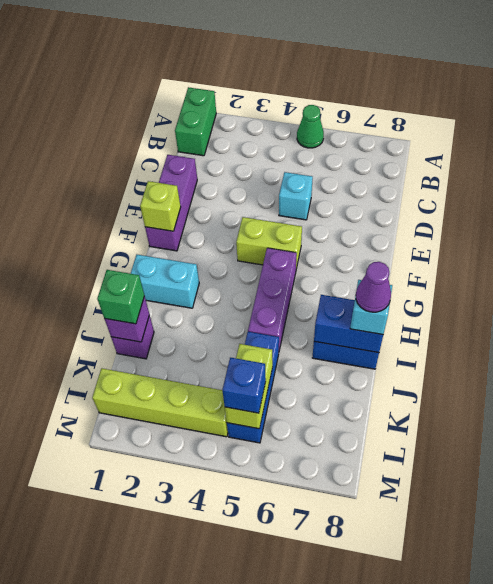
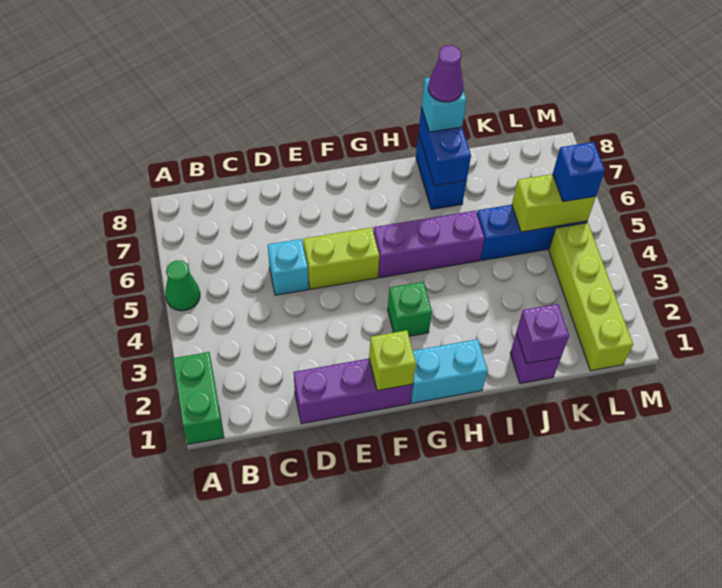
green brick A1:B1 level 1 -> green brick A1:A2 level 1
lime brick F4:F5 level 1 -> lime brick E5:F5 level 1
cyan brick H1:H2 level 1 -> cyan brick G1:H1 level 1
green brick J1 level 3 -> green brick G3 level 1

